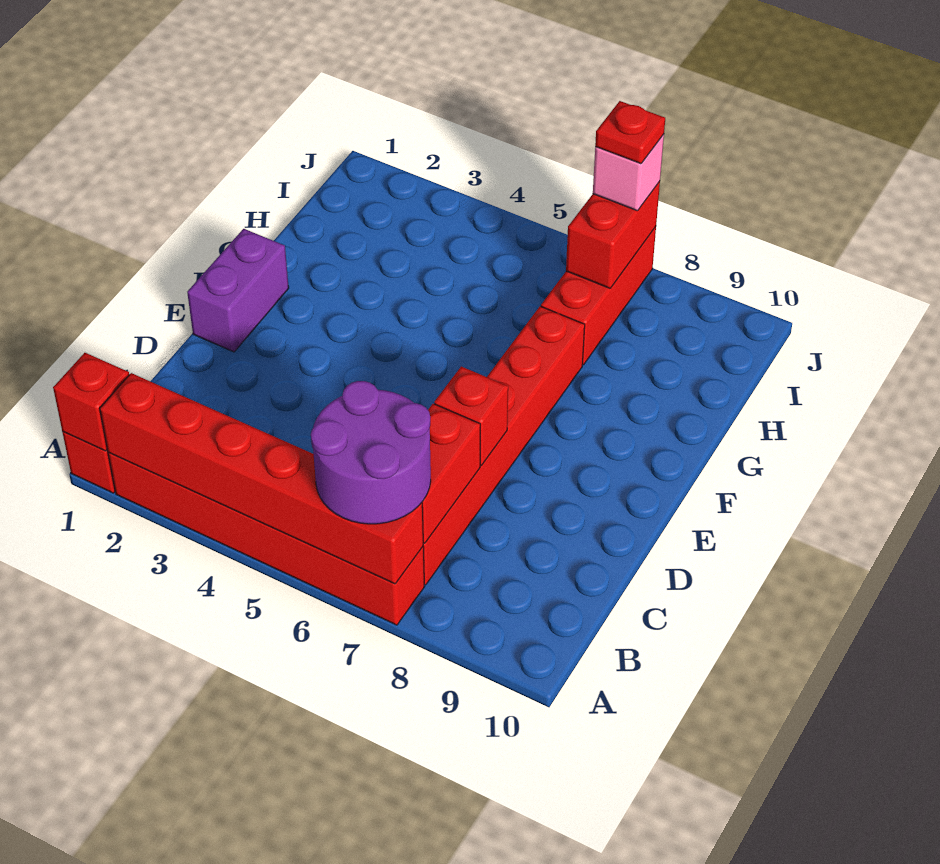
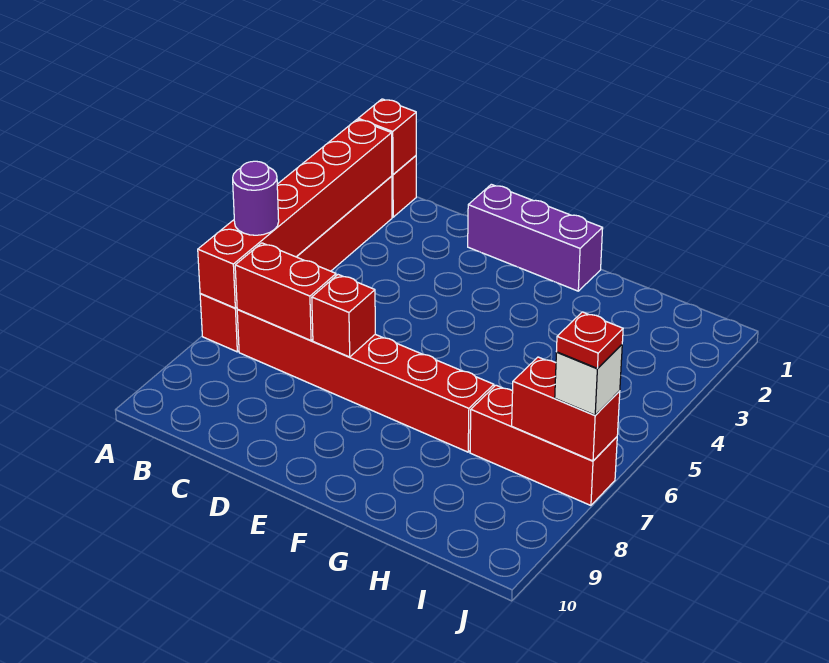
purple round brick A6:B7 level 3 -> purple round brick A6 level 3
purple brick E1:F1 level 1 -> purple brick D1:F1 level 1
pink brick J7 level 3 -> white brick J7 level 3

